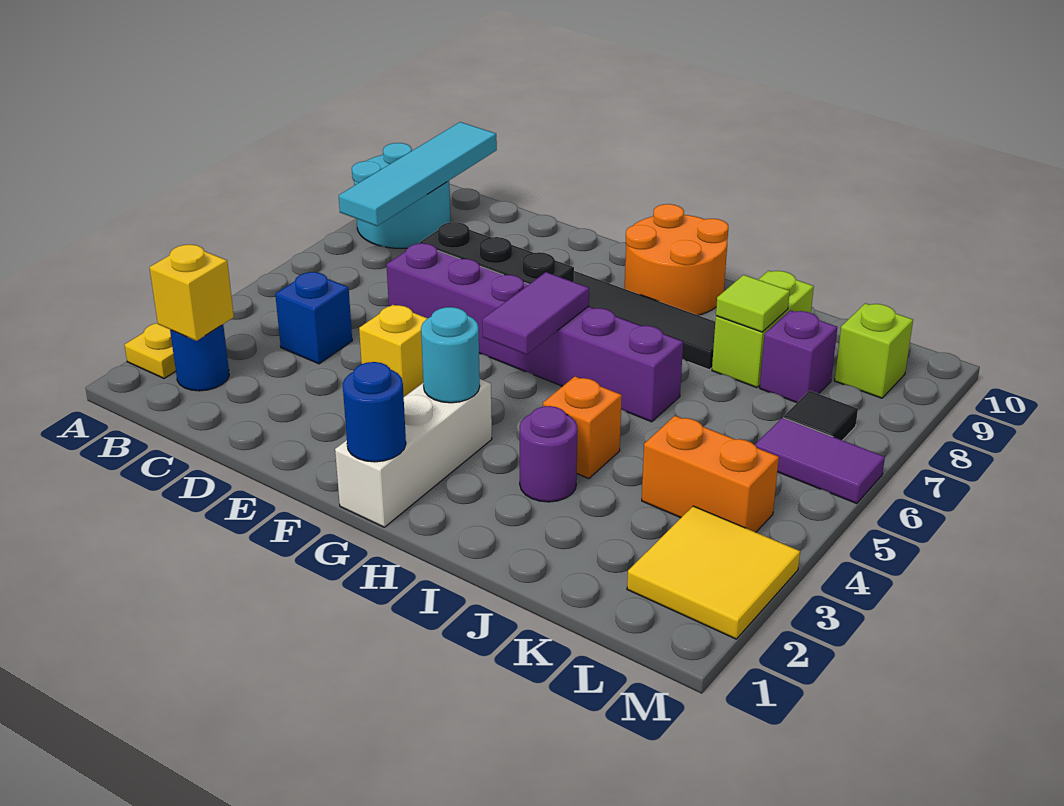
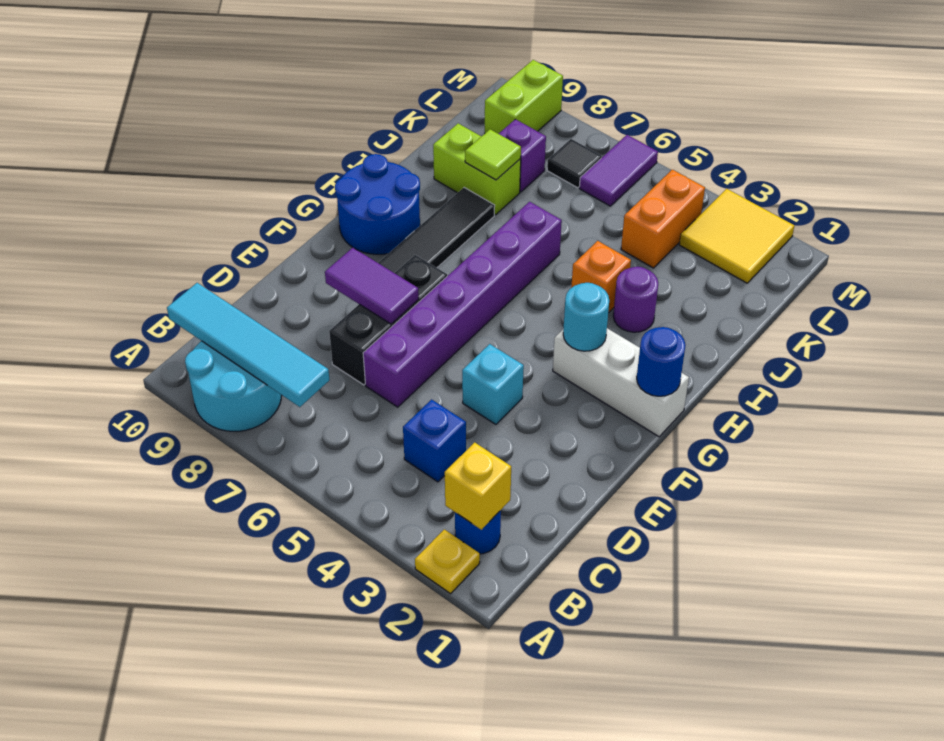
yellow brick E4 level 1 -> cyan brick E4 level 1
purple tile G5:G6 level 2 -> purple tile E7:E8 level 2
orange round brick G9:H10 level 1 -> blue round brick G9:H10 level 1
lime brick L9 level 1 -> lime brick L9:M9 level 1

